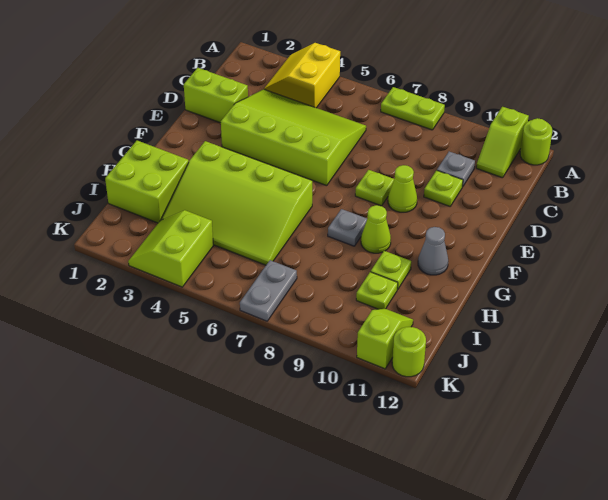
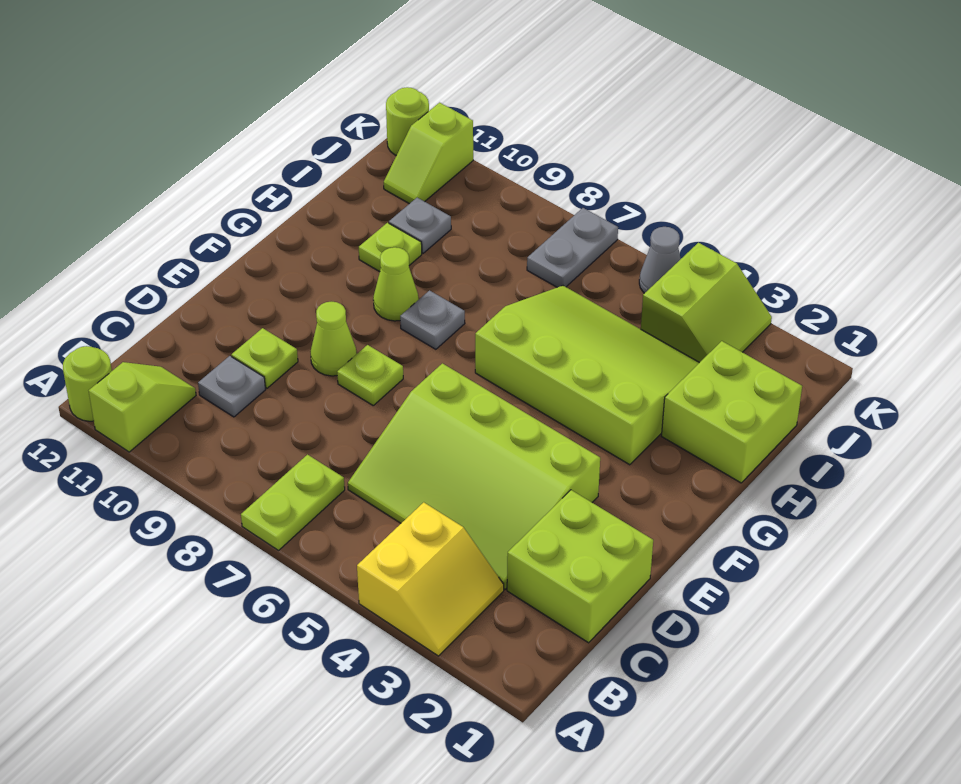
lime plate A7:A8 level 1 -> lime plate A7:B7 level 1
lime brick D1:D2 level 1 -> lime brick C1:D2 level 1
grey cone G11 level 1 -> grey cone K5 level 1
lime plate I10 level 1 -> grey plate I10 level 1

